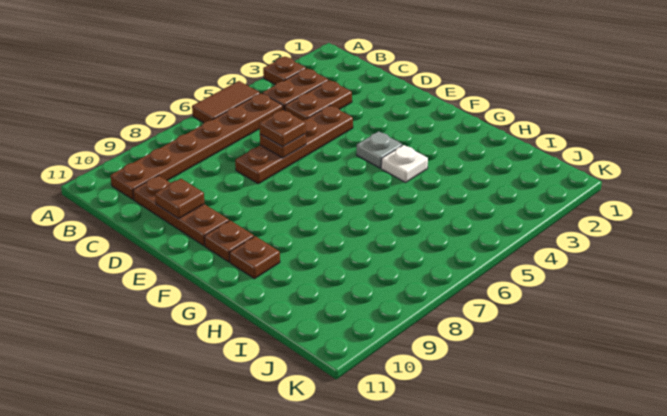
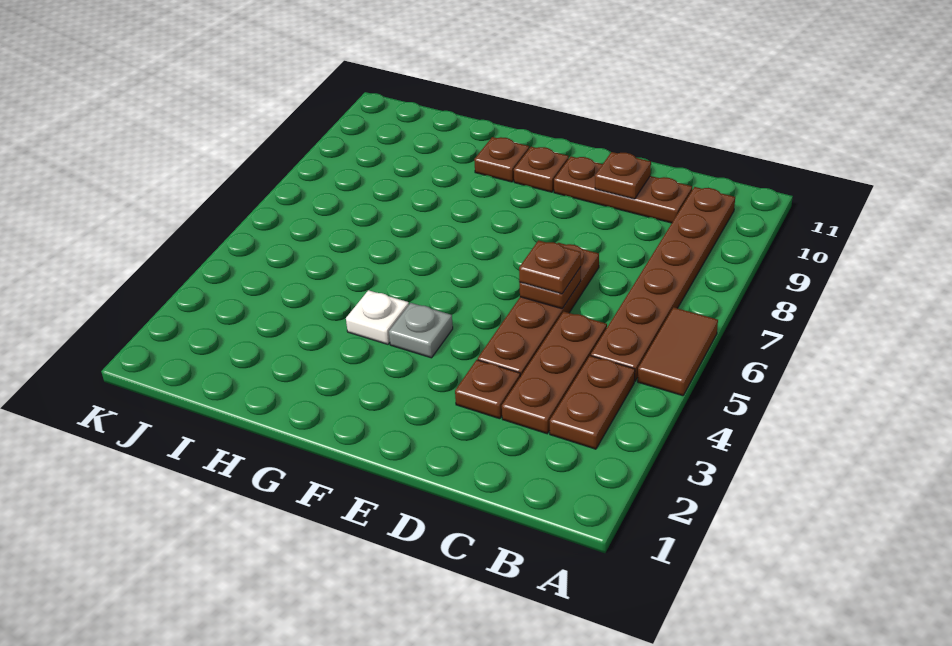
brown plate A3 level 1 -> brown plate D3 level 1
brown plate C3:C4 level 1 -> brown plate C3:C5 level 1

